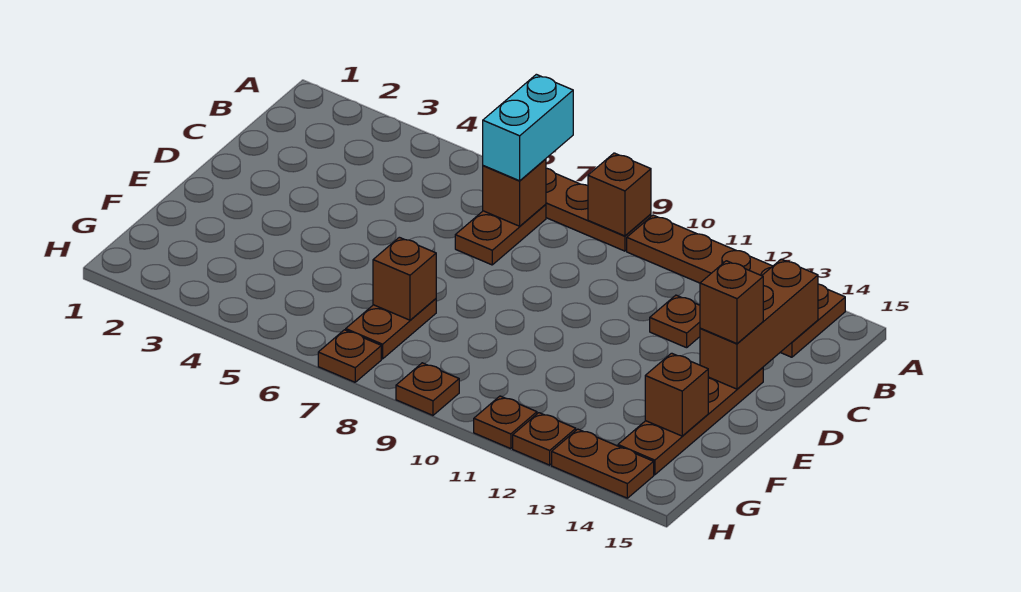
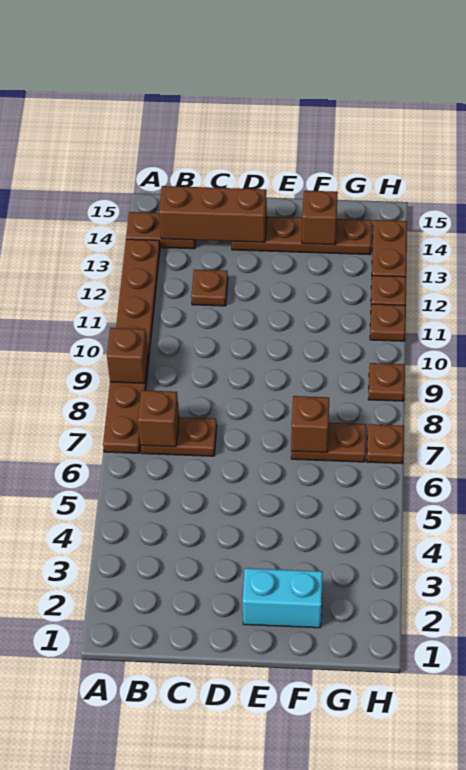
cyan brick A7:B7 level 3 -> cyan brick E2:F2 level 1
brown brick D14 level 3 -> none

